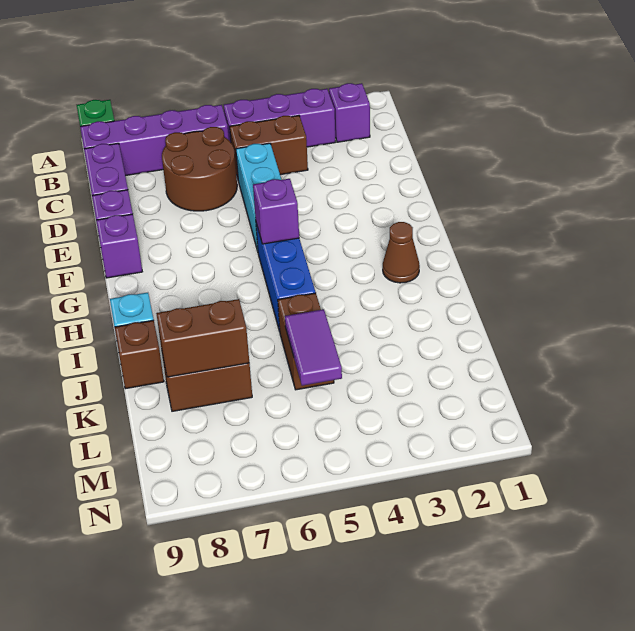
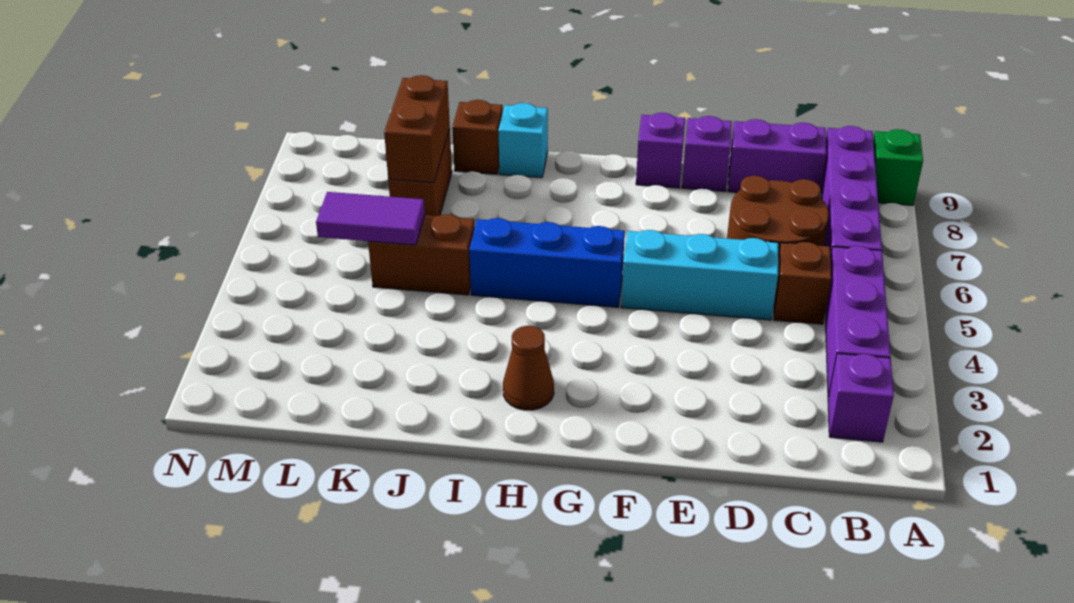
brown brick C4:C5 level 1 -> brown brick C5 level 1
purple brick G5 level 2 -> none

